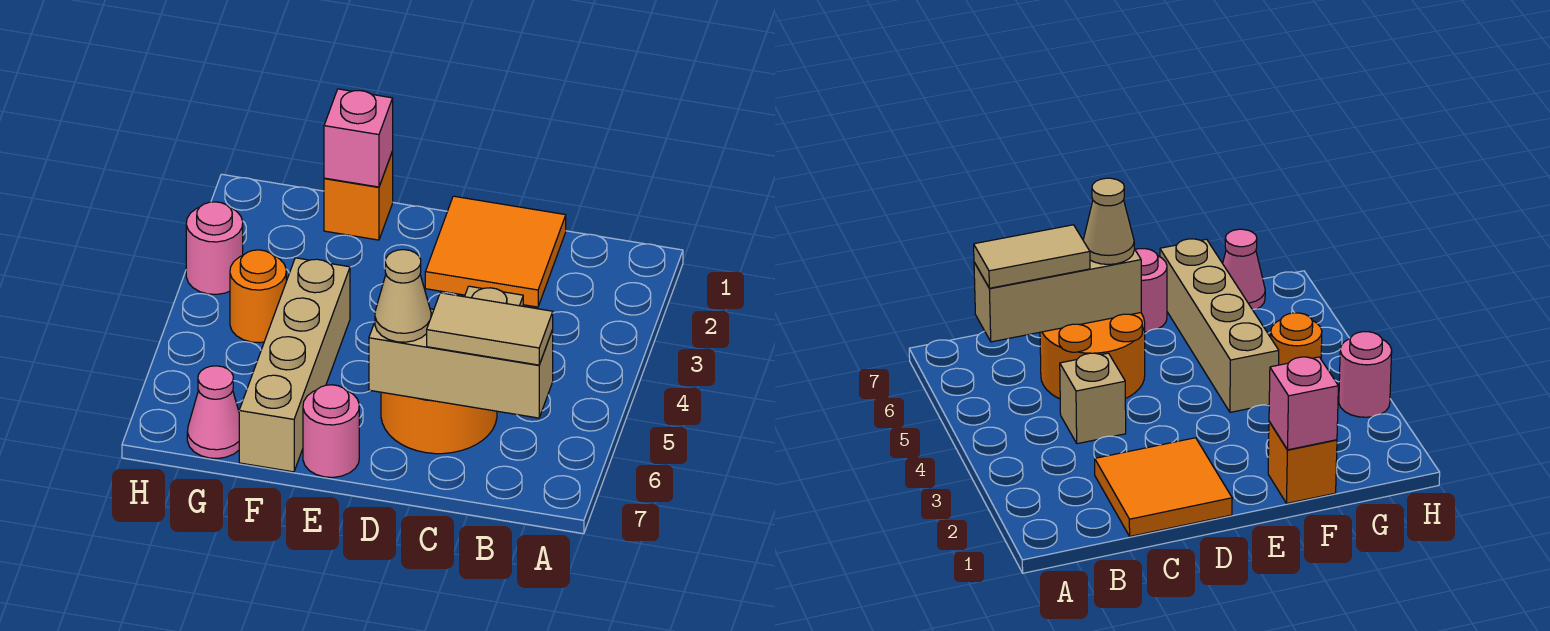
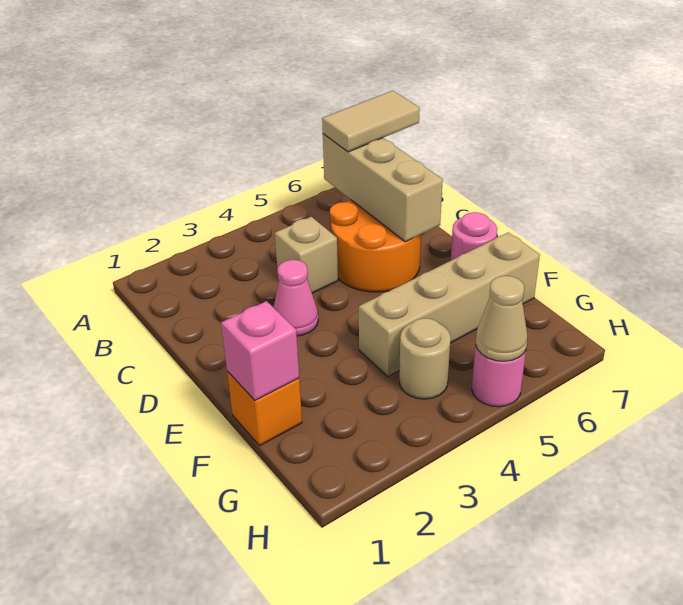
tan tile B6:C6 level 3 -> tan tile B6:B7 level 3
orange tile C1:D2 level 1 -> none
tan cone D6 level 3 -> tan cone H5 level 2
orange round brick G4 level 1 -> tan round brick G4 level 1
pink cone G7 level 1 -> pink cone D3 level 1
pink round brick H3 level 1 -> pink round brick H5 level 1

